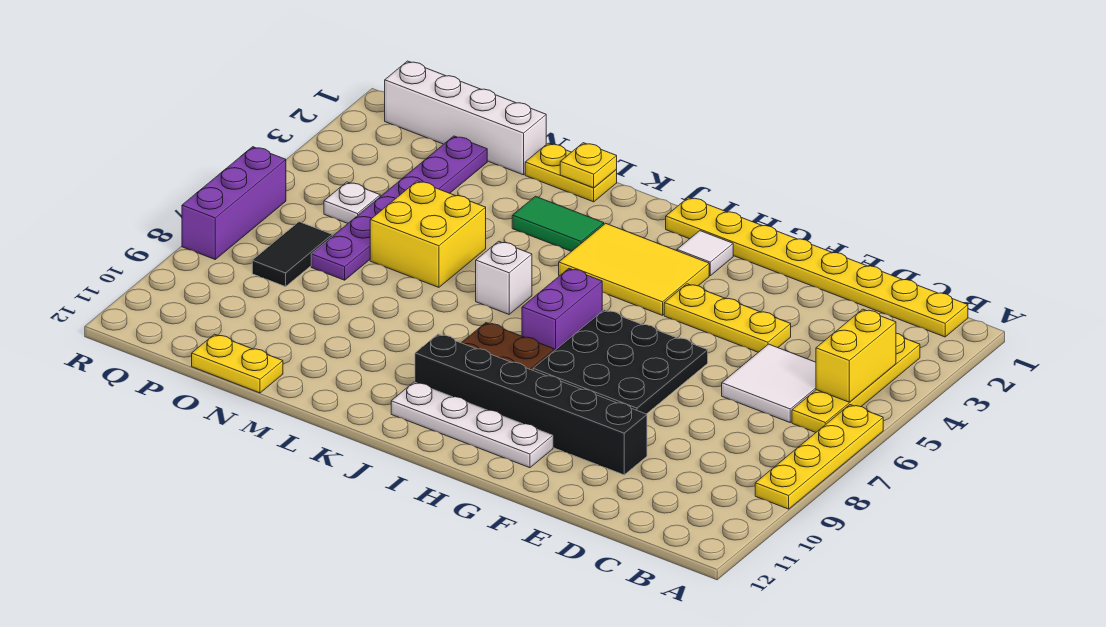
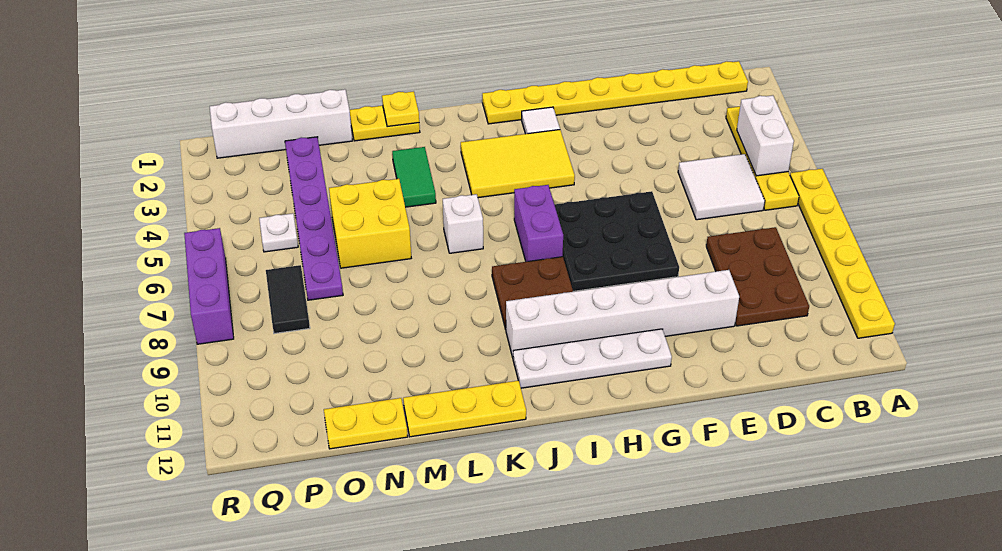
yellow plate A6:A9 level 1 -> yellow plate A6:A11 level 1
yellow brick B4:B5 level 2 -> white brick B4:B5 level 2
none -> brown plate C8:D10 level 1
yellow plate E4:G4 level 1 -> yellow plate K12:M12 level 1
black brick E10:J10 level 1 -> white brick E10:J10 level 1
green tile K3:L3 level 1 -> green tile L3:L4 level 1

